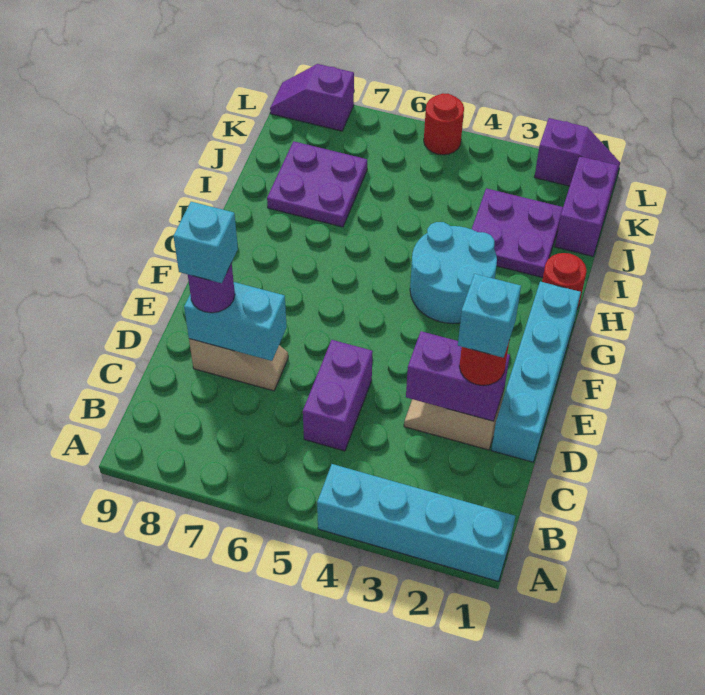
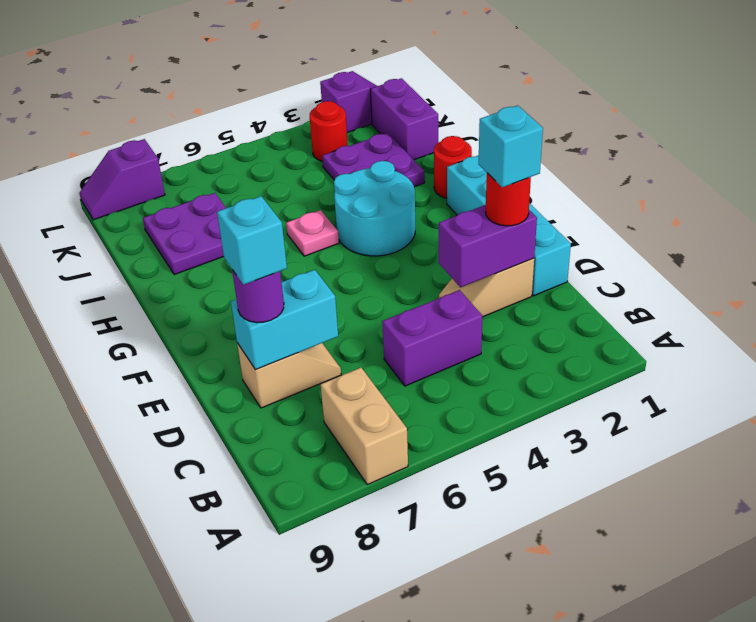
cyan brick A1:A4 level 1 -> none
none -> tan brick A7:B7 level 1
purple brick C5:D5 level 1 -> purple brick C4:C5 level 1
none -> pink plate H5 level 1
red round brick L5 level 1 -> red round brick K3 level 1

